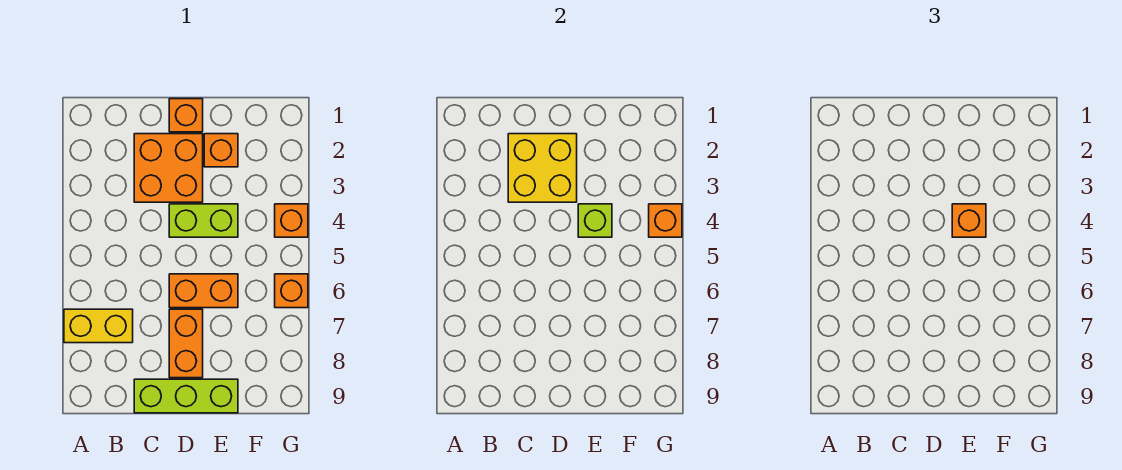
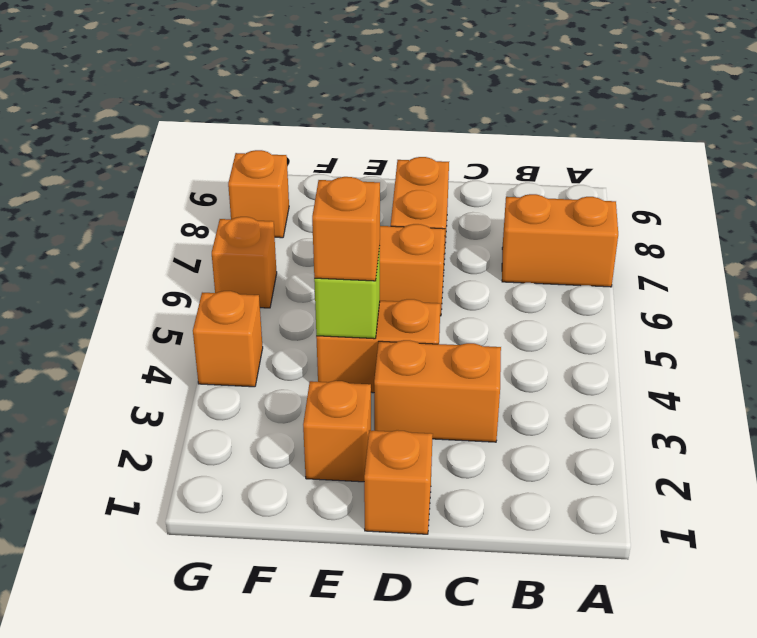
yellow brick A7:B7 level 1 -> orange brick A7:B7 level 1
orange brick C2:D3 level 1 -> orange brick C3:D3 level 1
yellow brick C2:D3 level 2 -> none
lime brick C9:E9 level 1 -> none
lime brick D4:E4 level 1 -> orange brick D4:E4 level 1
orange brick G4 level 2 -> orange brick G8 level 1

